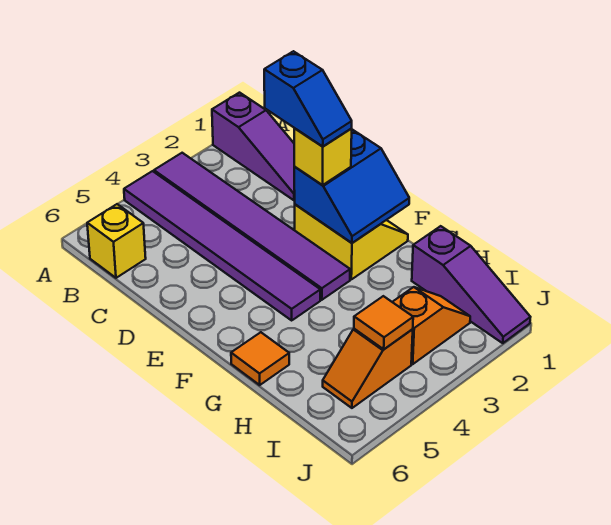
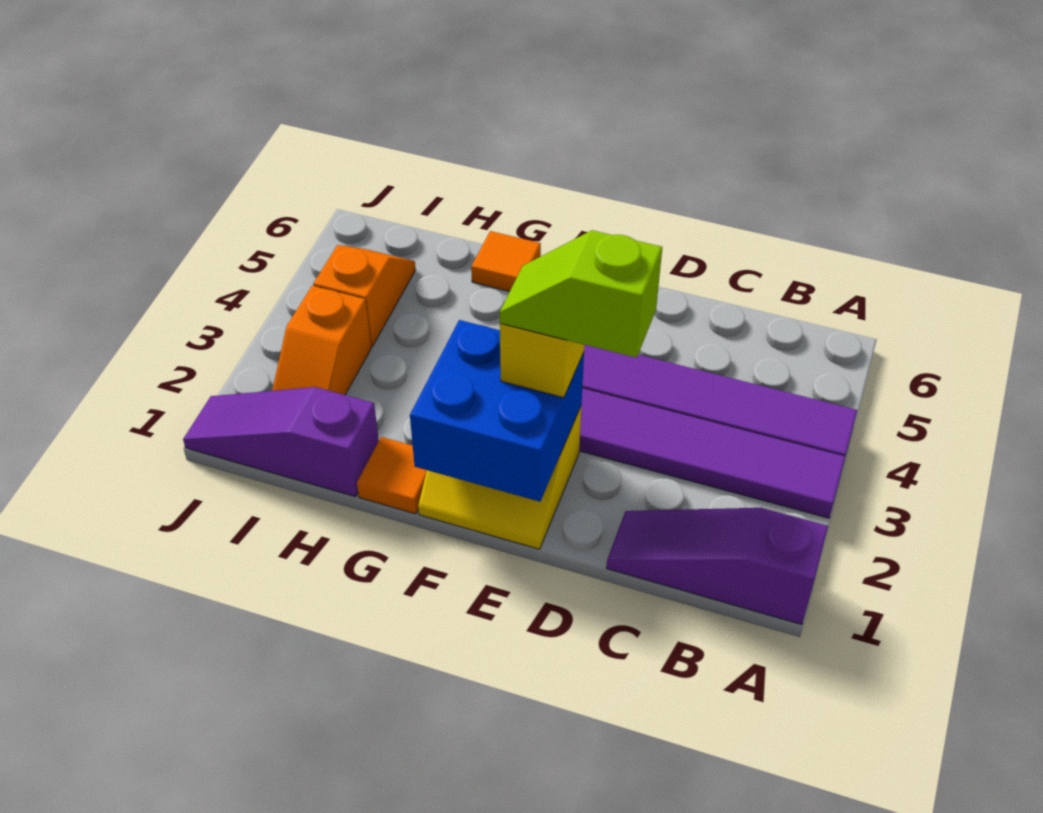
yellow brick B6 level 1 -> none
blue slope D2:E2 level 4 top D -> lime slope D2:E2 level 4 top D
blue slope E1:F2 level 2 top E -> blue brick E1:F2 level 2
orange tile I4 level 2 -> orange tile G1 level 1

